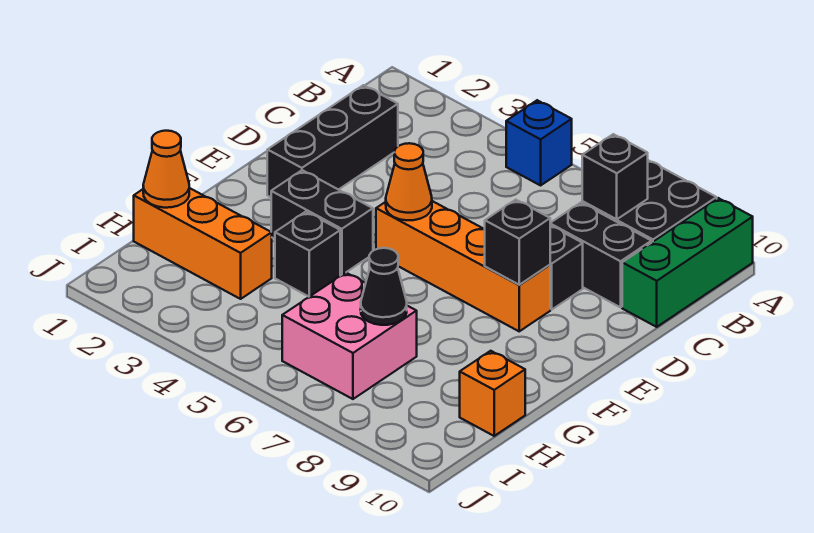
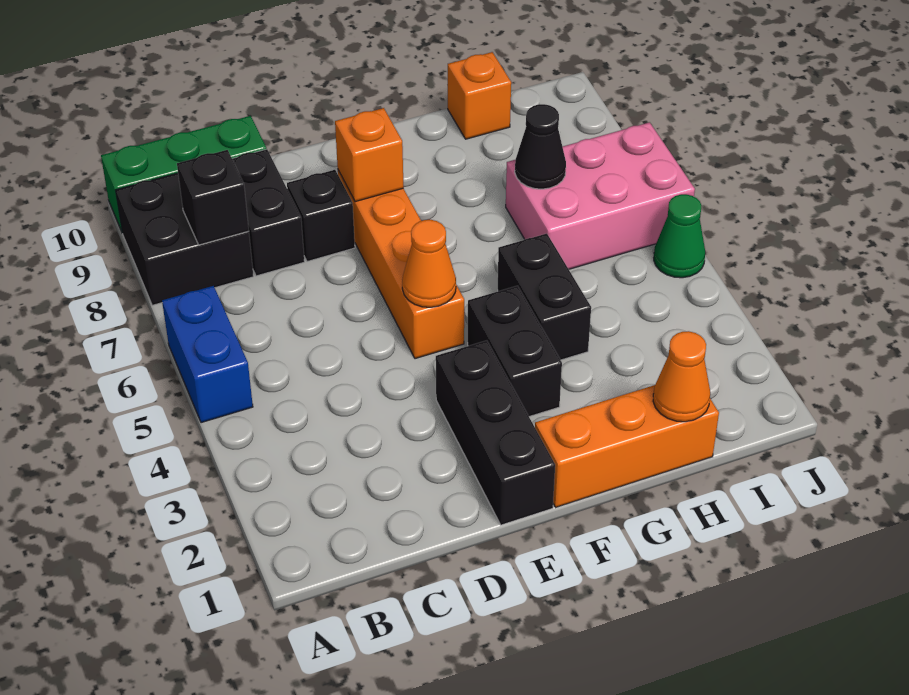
blue brick A5 level 1 -> blue brick A5:A6 level 1
black brick C2:E2 level 1 -> black brick E1:E3 level 1
black brick E8 level 2 -> orange brick E8 level 2
black brick G4 level 1 -> black brick G4:G5 level 1
orange brick H1:H3 level 1 -> orange brick F1:H1 level 1
pink brick H6:I7 level 1 -> pink brick H6:J7 level 1
none -> green cone J5 level 1

